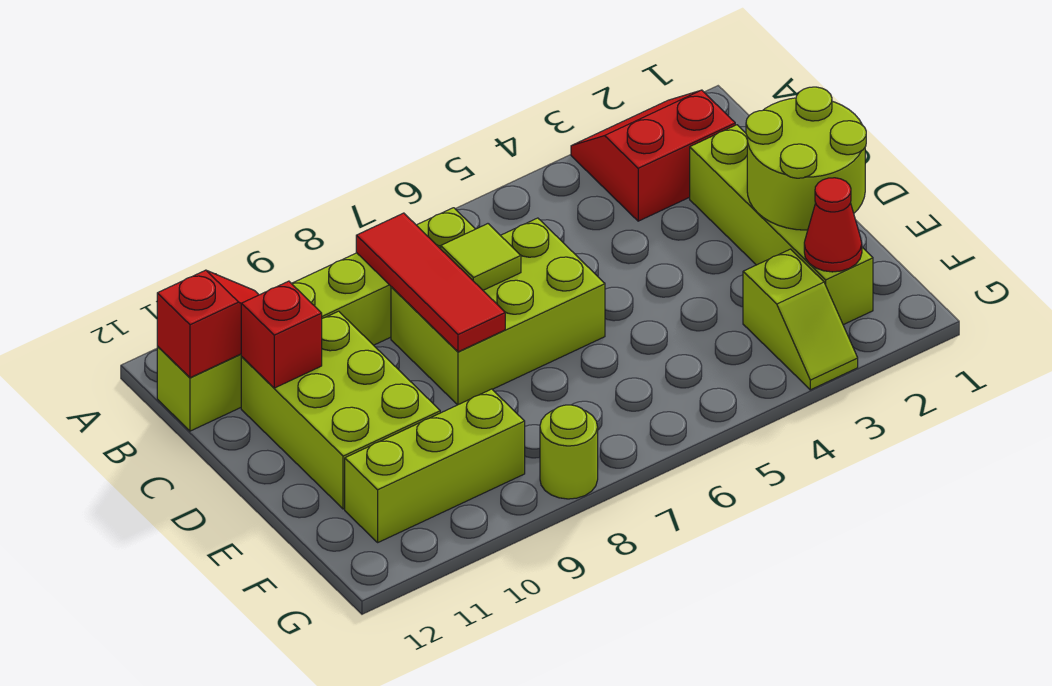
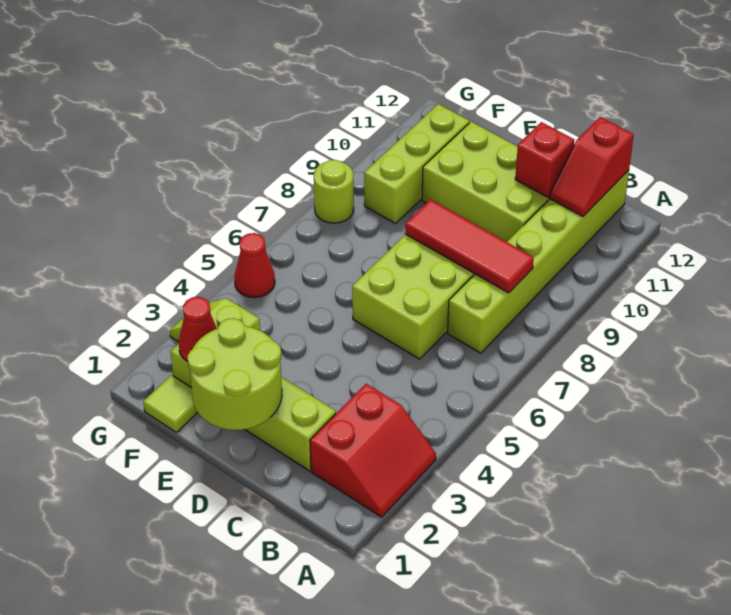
lime tile C7 level 2 -> lime tile F1 level 1
none -> red cone G5 level 1

